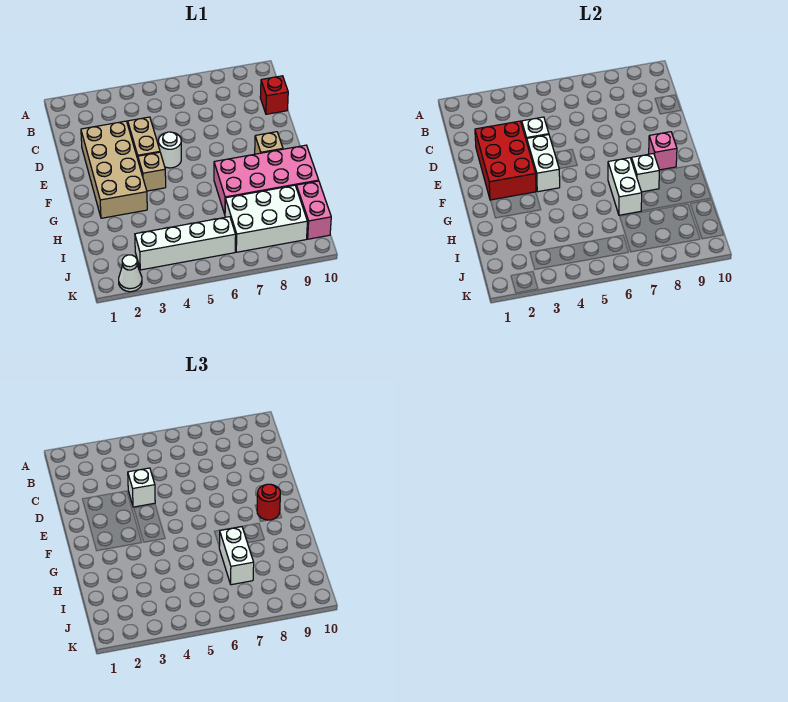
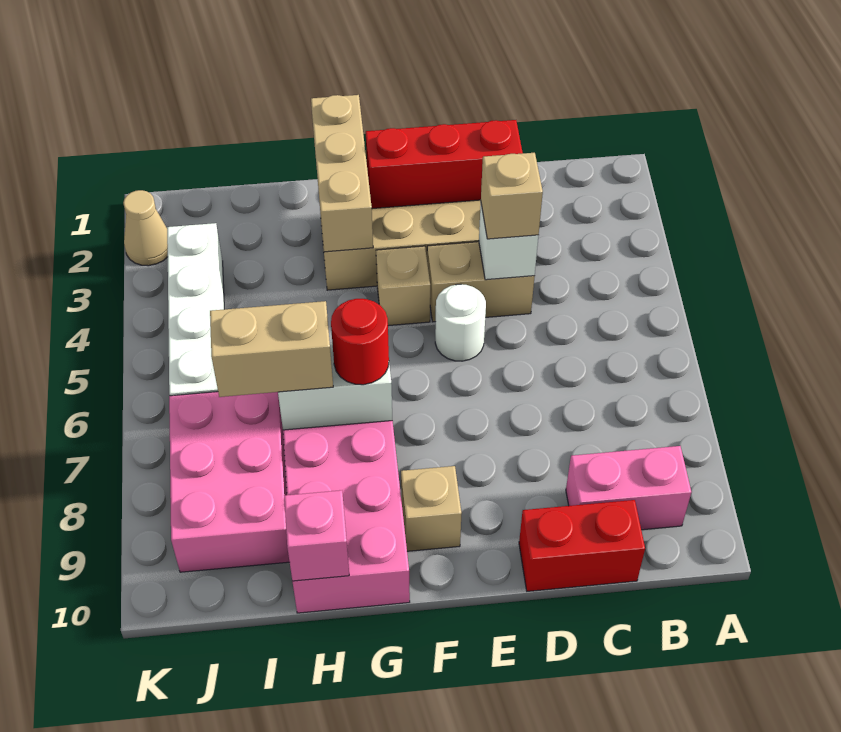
red brick C10 level 1 -> red brick C10:D10 level 1
red brick D2:F3 level 2 -> red brick D2:F2 level 2
white brick D4 level 3 -> tan brick D4 level 3
white brick E4:F4 level 2 -> none
pink brick F9 level 2 -> pink brick H10 level 2
red round brick F9 level 3 -> red round brick G7 level 3
none -> tan brick G1:G3 level 2
white brick G8 level 2 -> none
white brick H7:I7 level 3 -> tan brick H7:I7 level 3
white brick I7:J9 level 1 -> pink brick I7:J9 level 1
pink brick I10:J10 level 1 -> pink brick B9:C9 level 1
white cone K2 level 1 -> tan cone K2 level 1

